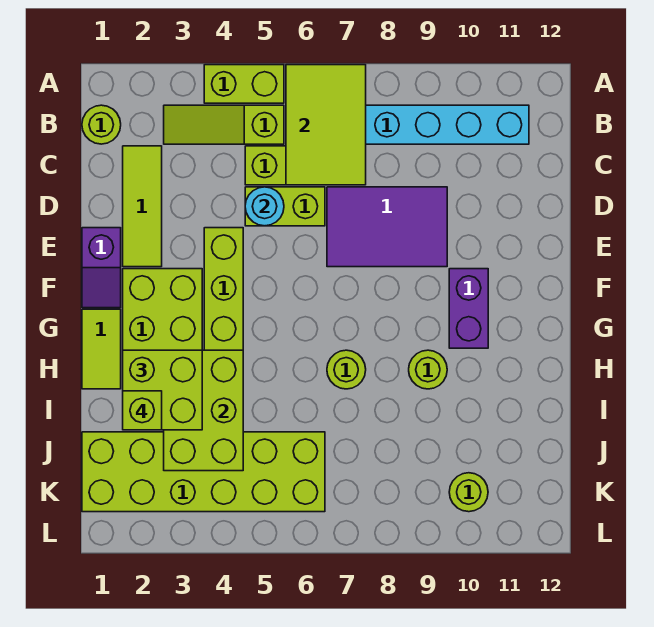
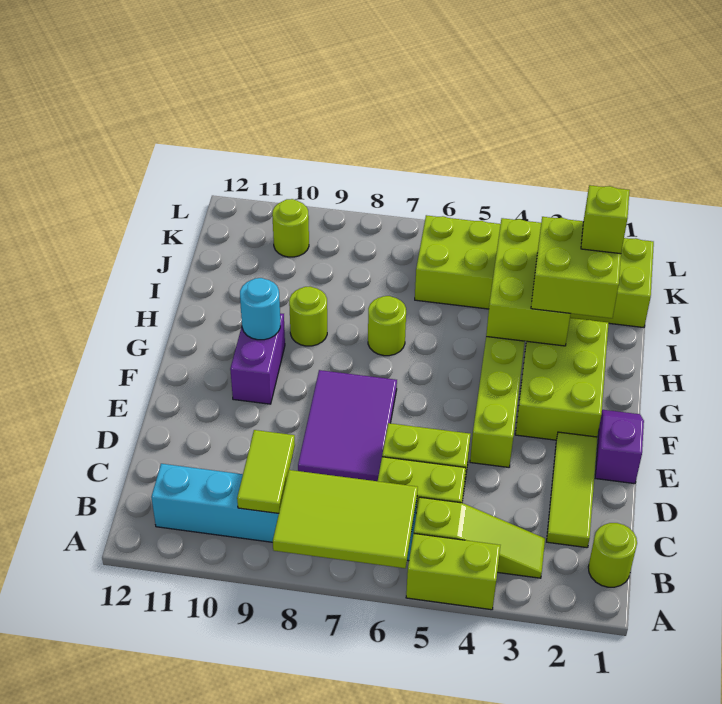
lime tile A6:C7 level 2 -> lime tile A6:B8 level 2
cyan round brick D5 level 2 -> cyan round brick G10 level 2
purple tile D7:E9 level 1 -> purple tile D7:F8 level 1
lime tile G1:H1 level 1 -> lime tile B9:C9 level 2

